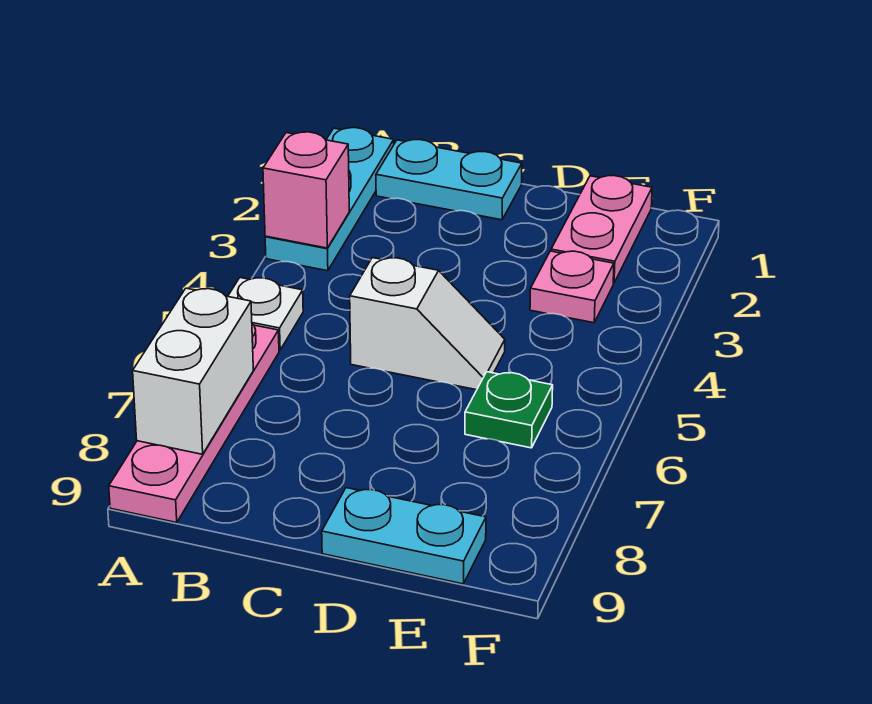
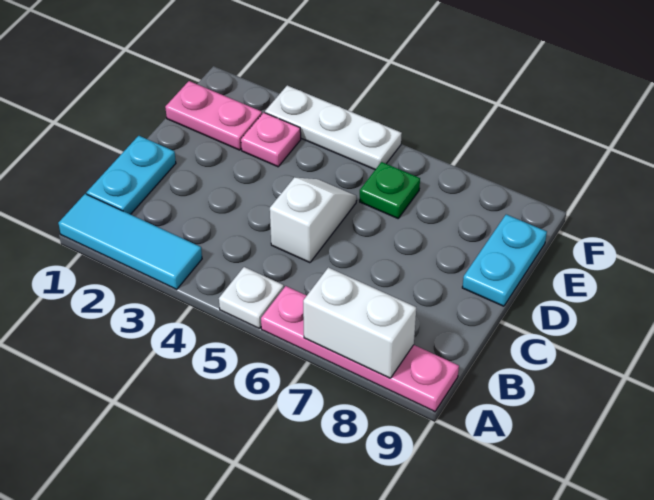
cyan plate A1:A3 level 1 -> cyan tile A1:A3 level 1
pink brick A3 level 2 -> none
none -> white plate F3:F5 level 1

